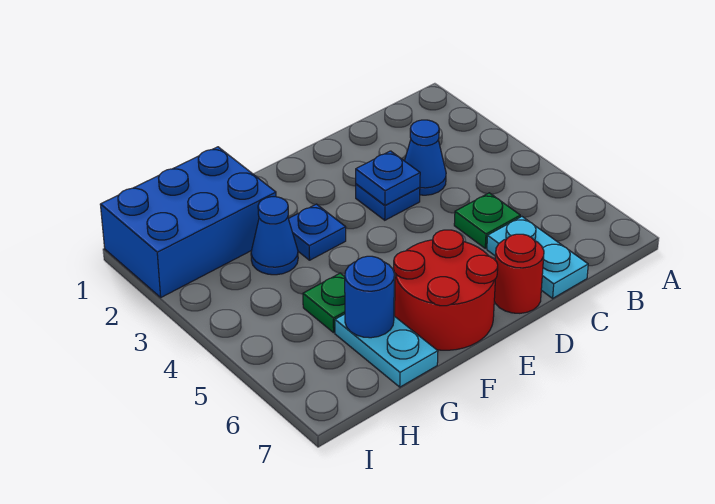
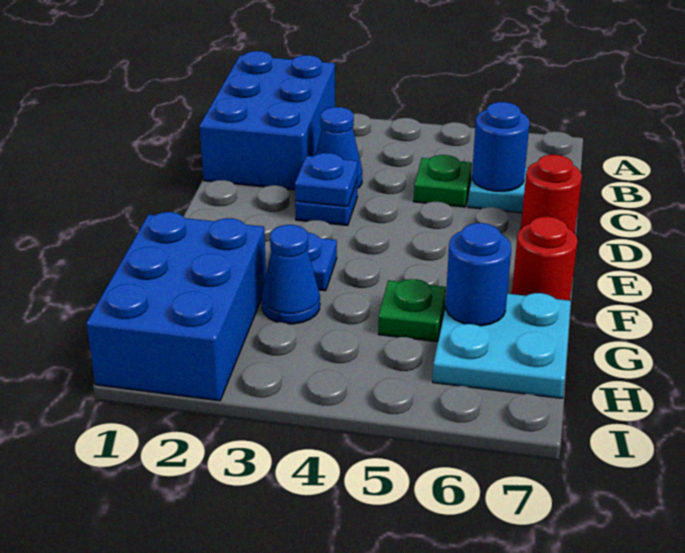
none -> blue brick A1:C2 level 1
none -> blue round brick C6 level 2
red round brick E6:F7 level 1 -> red round brick F7 level 1
cyan plate G6:G7 level 1 -> cyan plate G6:H7 level 1

